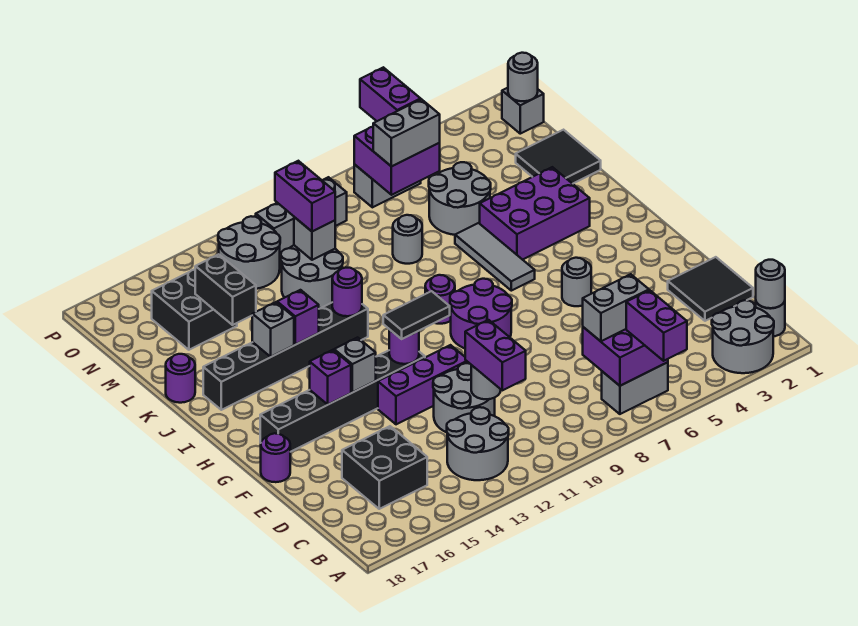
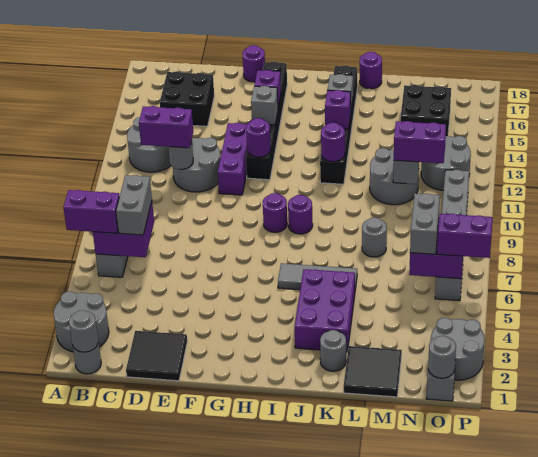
grey round brick G5 level 1 -> grey round brick K2 level 1
purple round brick G8:H9 level 1 -> purple round brick H9 level 1
black tile G11:G12 level 3 -> none
grey round brick L5:M6 level 1 -> grey round brick O2:P3 level 1
black brick L15:M15 level 2 -> none

